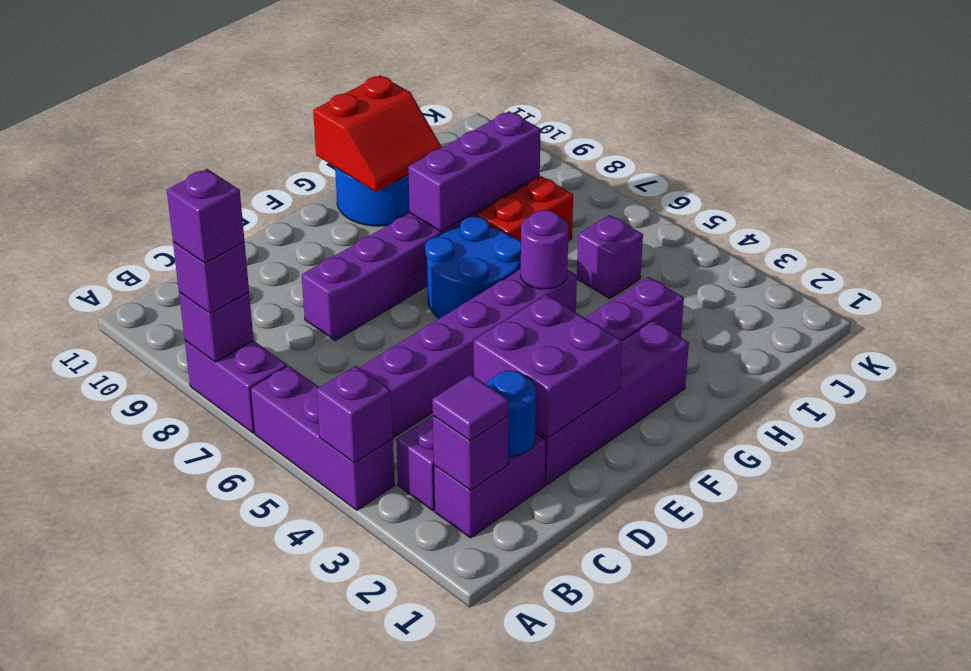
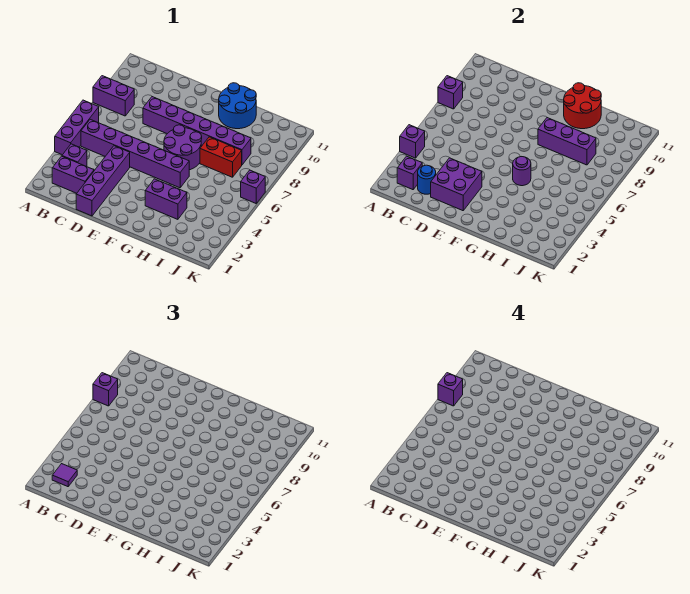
purple brick A7:A8 level 1 -> purple brick A8:B8 level 1
purple brick D2:G2 level 1 -> purple brick D1:D4 level 1
blue round brick F6:G7 level 1 -> purple round brick F6:G7 level 1
red slope G10:H11 level 2 top 11 -> red round brick G10:H11 level 2
purple brick I5 level 1 -> purple brick K6 level 1

